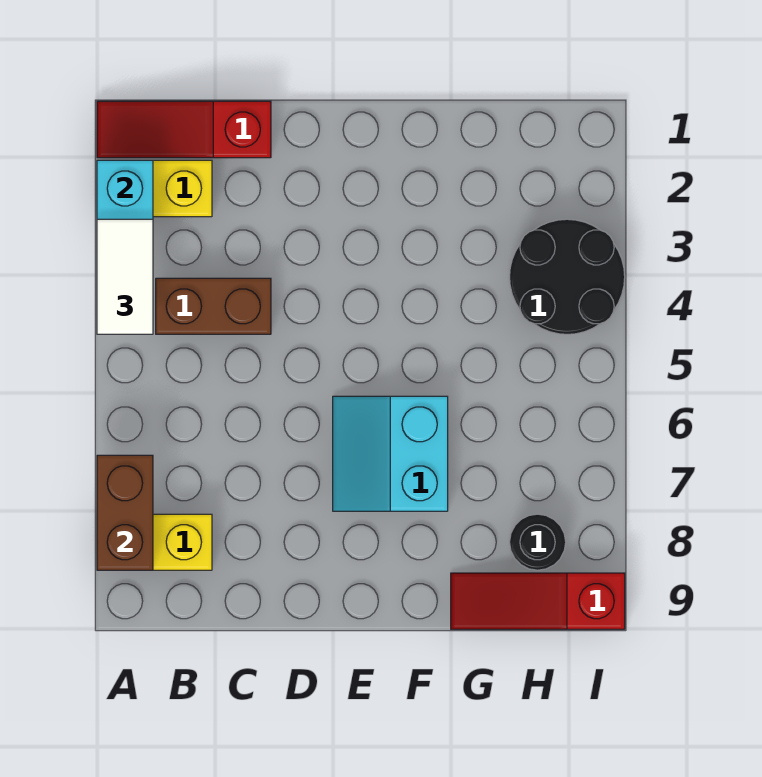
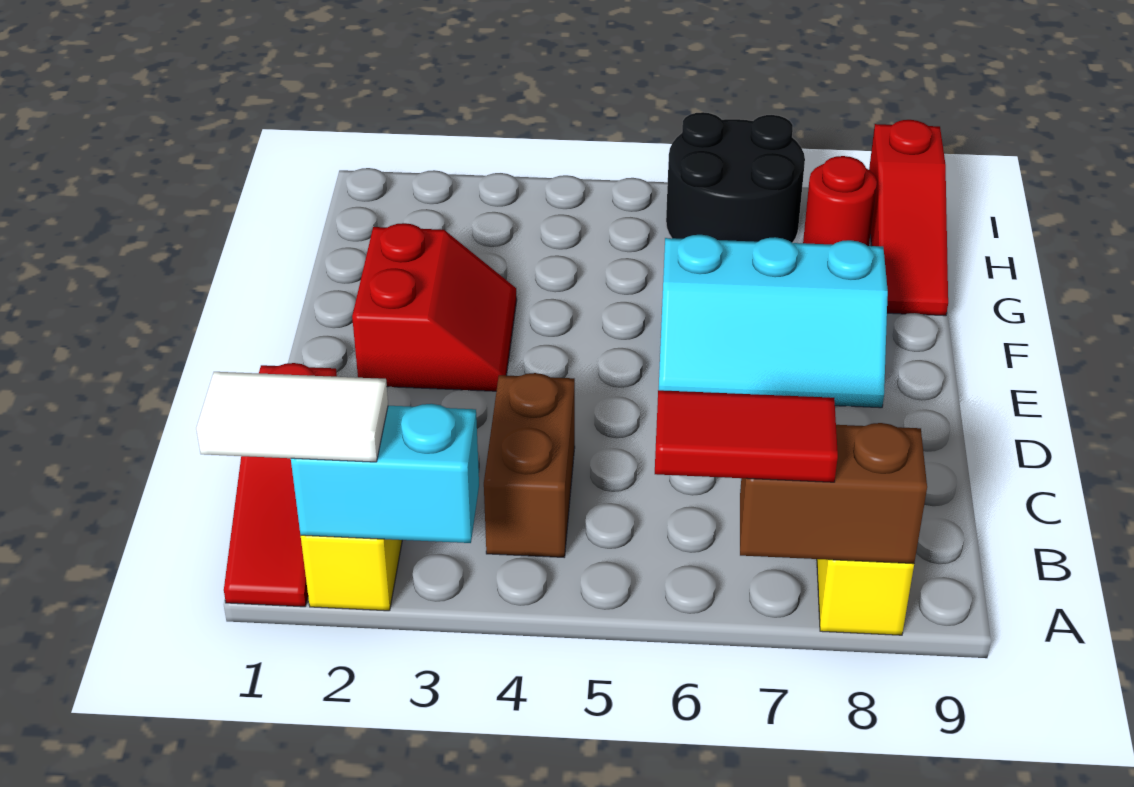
white tile A3:A4 level 3 -> white tile A1:A2 level 3
none -> red tile A6:A7 level 3
none -> red slope E2:F3 level 1 top 2
cyan slope E6:F7 level 1 top F -> cyan slope E6:F8 level 1 top F
black round brick H3:I4 level 1 -> black round brick H6:I7 level 1
black round brick H8 level 1 -> red round brick H8 level 1

